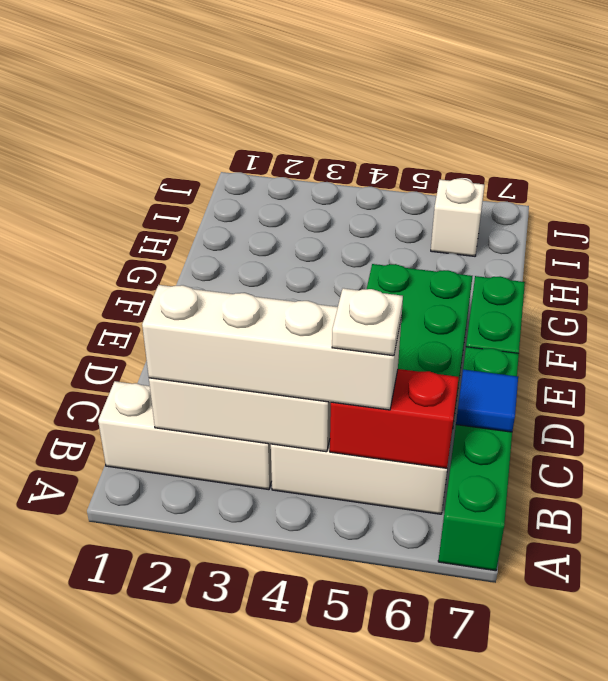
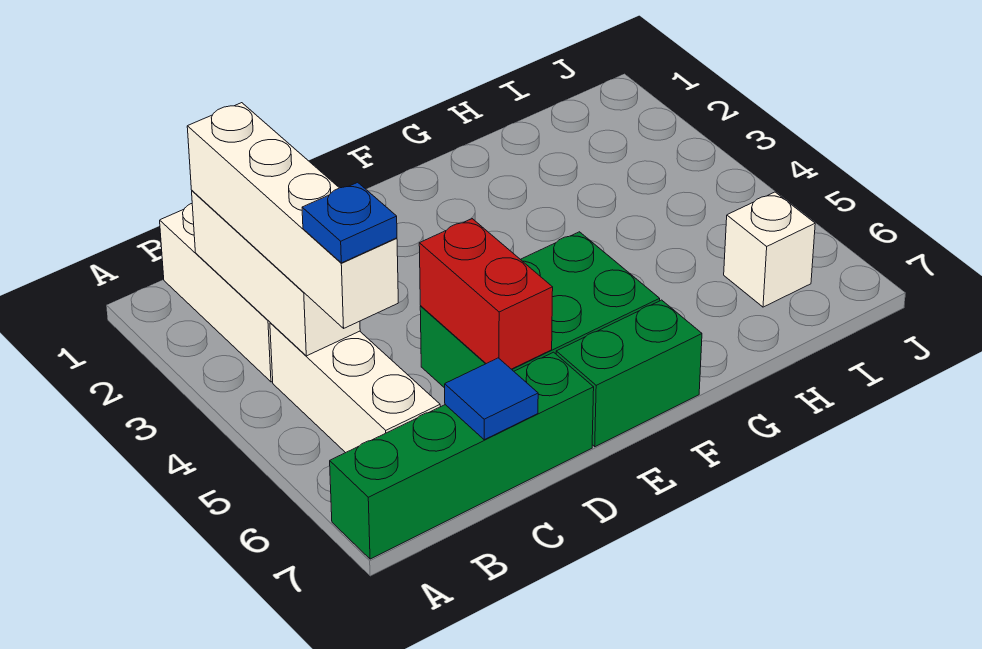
red brick B5:B6 level 2 -> red brick D5:D6 level 2
white plate B5 level 4 -> blue plate B5 level 4

